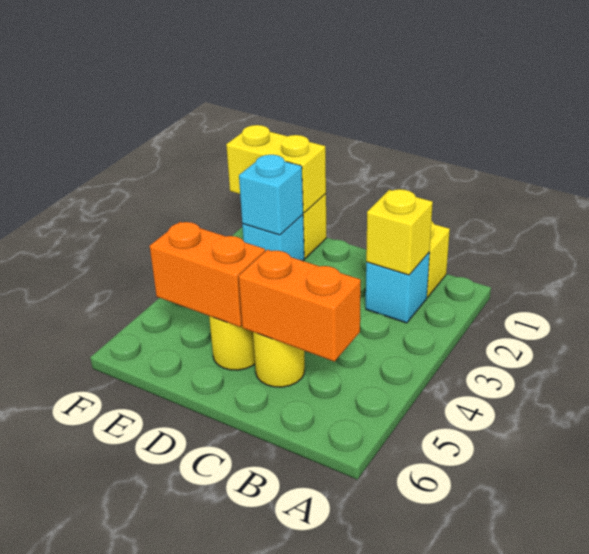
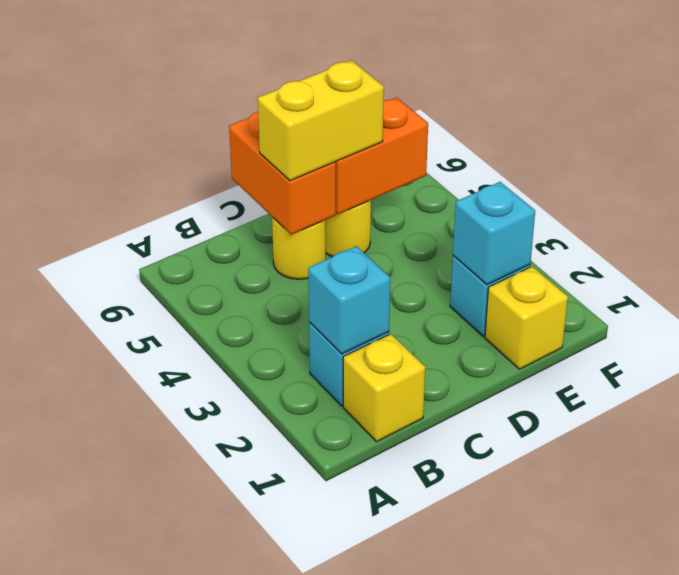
yellow brick B2 level 2 -> cyan brick B2 level 2
orange brick B5:C5 level 2 -> orange brick C5:C6 level 2
yellow brick E1:F1 level 2 -> yellow brick C5:D5 level 3

